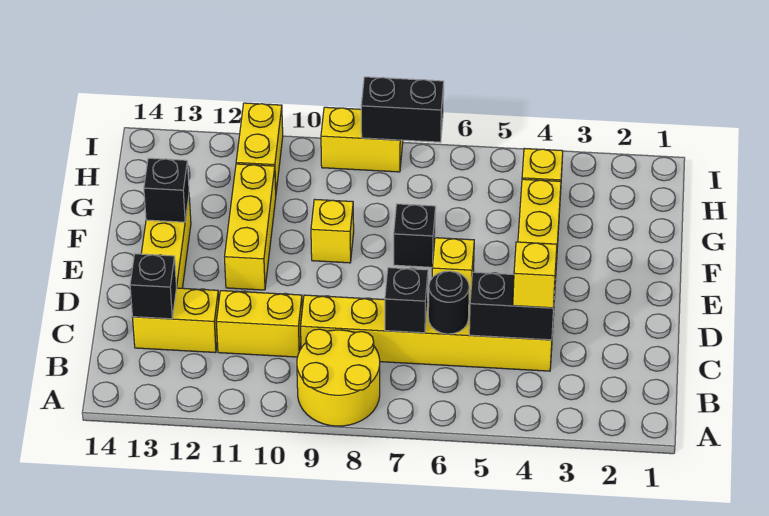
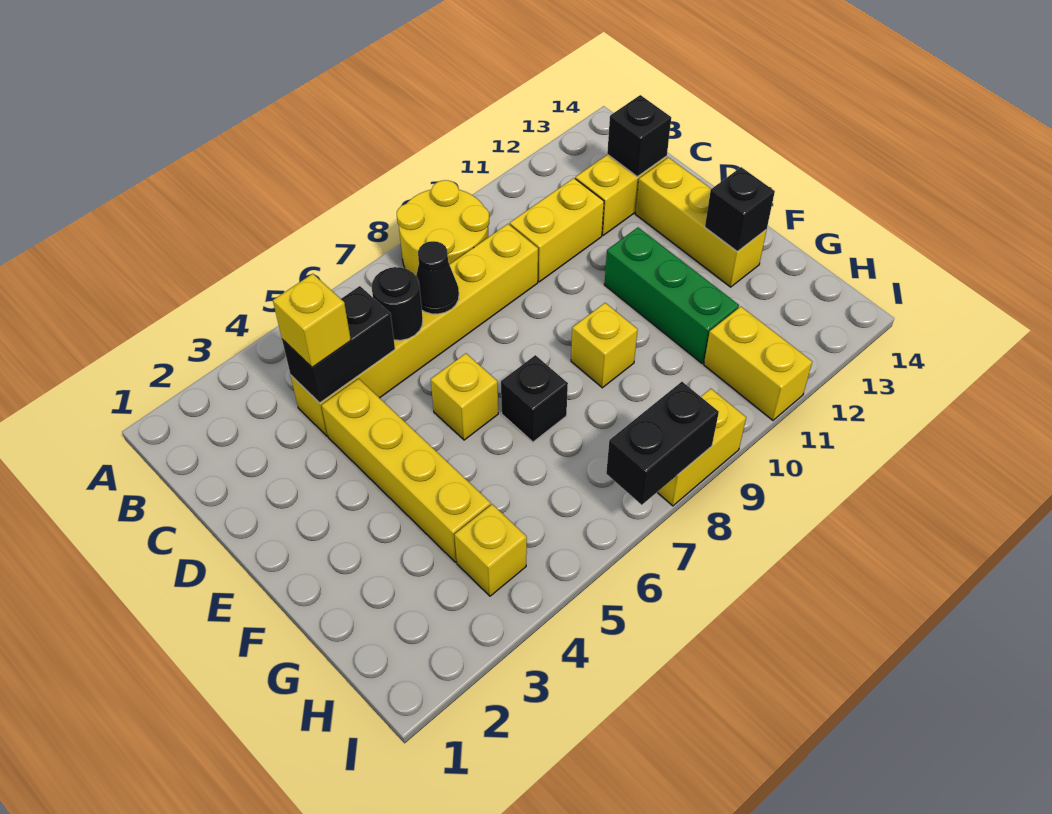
black brick C7 level 2 -> black cone C7 level 2
yellow brick E11:G11 level 1 -> green brick E11:G11 level 1

